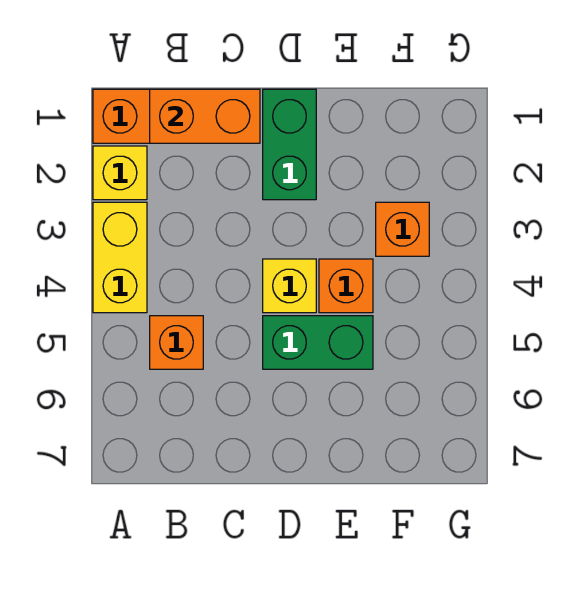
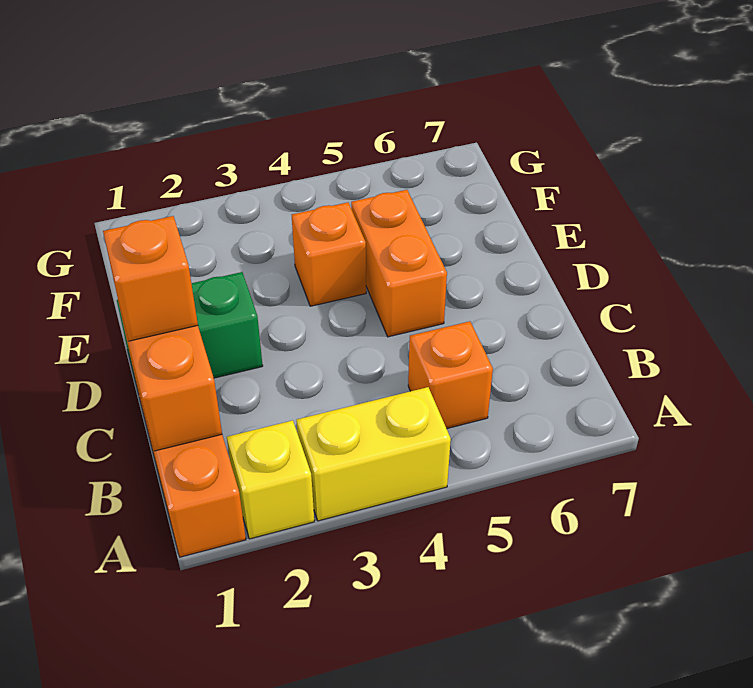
yellow brick D4 level 1 -> none
green brick D5:E5 level 1 -> orange brick D5:E5 level 1
orange brick F3 level 1 -> orange brick C1 level 3

